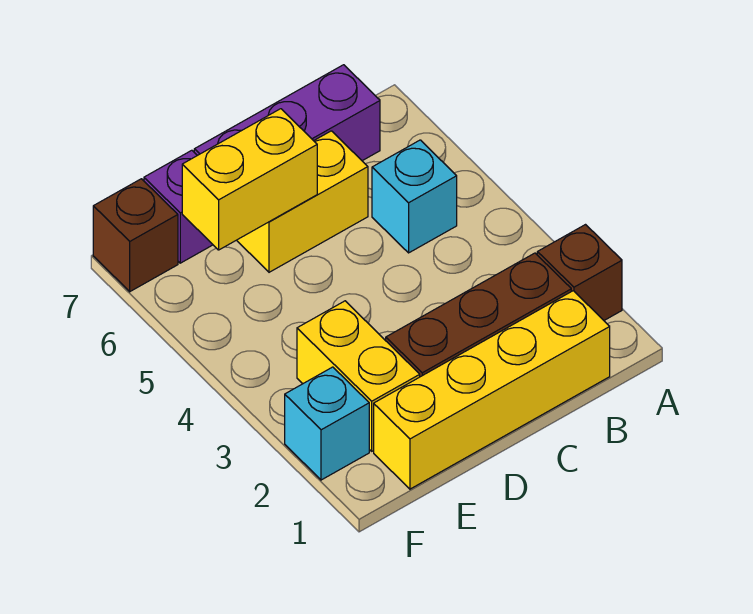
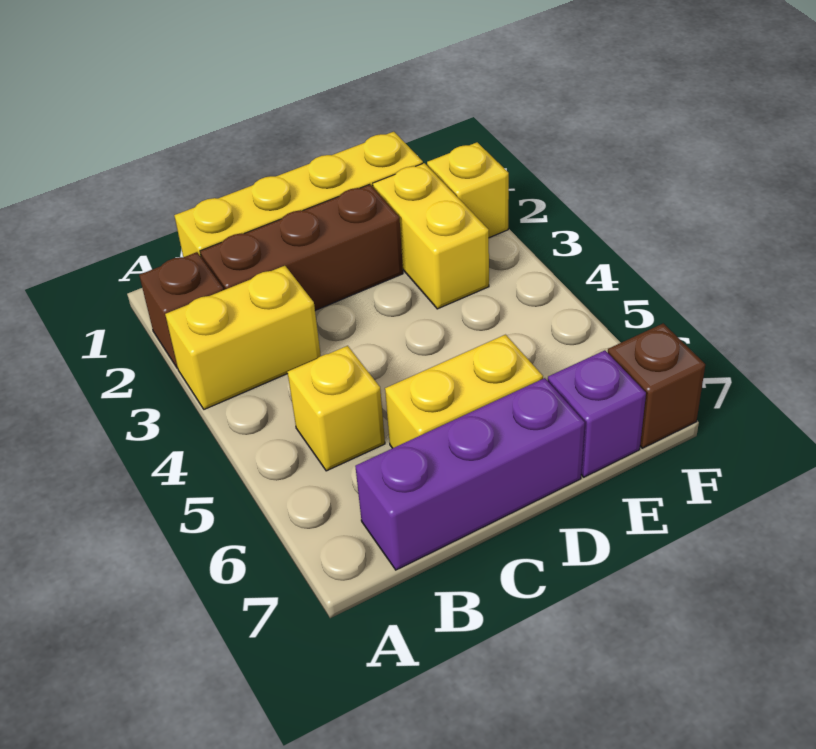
cyan brick B5 level 1 -> yellow brick B5 level 1
yellow brick D6:E6 level 2 -> yellow brick A3:B3 level 1
cyan brick F2 level 1 -> yellow brick F2 level 1

